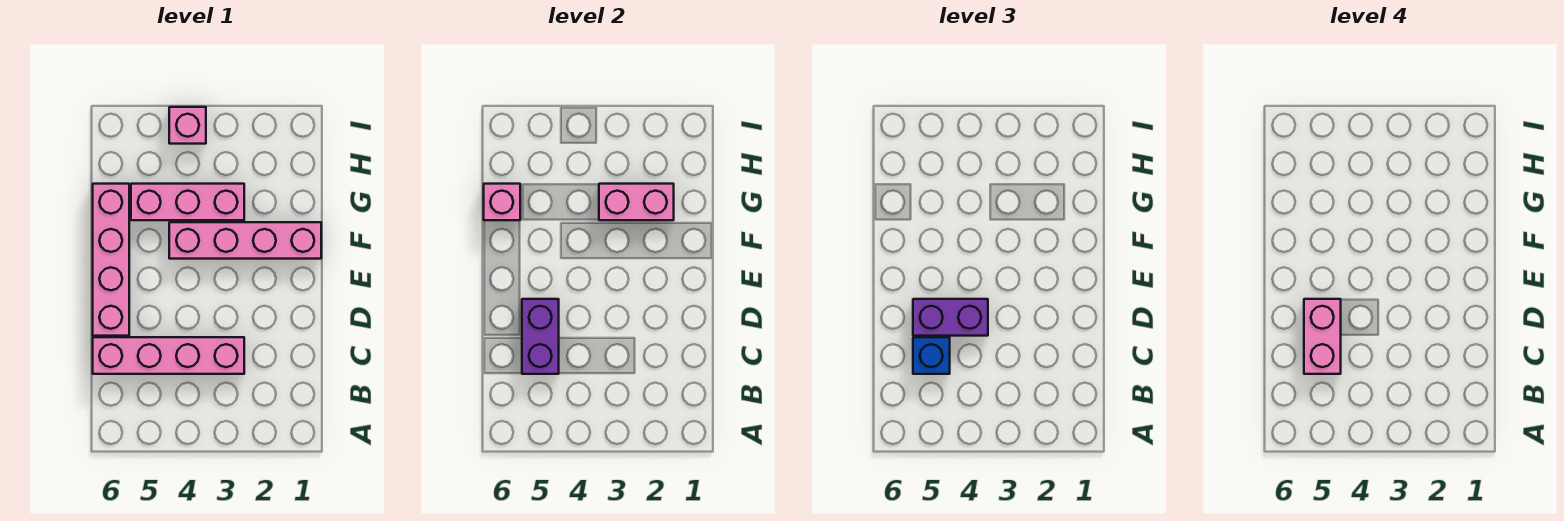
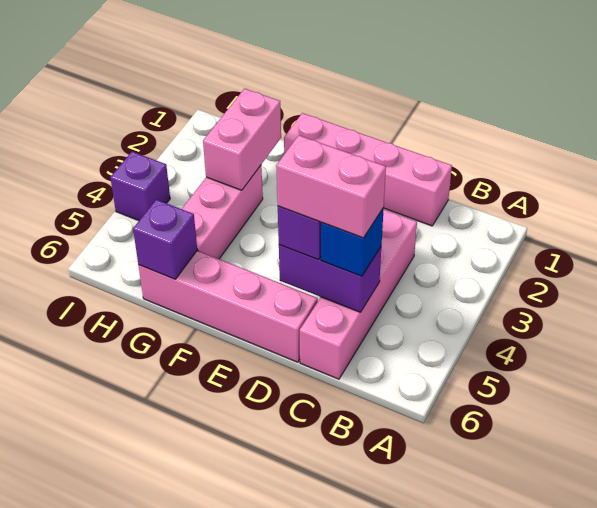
pink brick F1:F4 level 1 -> pink brick C1:F1 level 1
pink brick G6 level 2 -> purple brick G6 level 2
pink brick I4 level 1 -> purple brick I4 level 1

